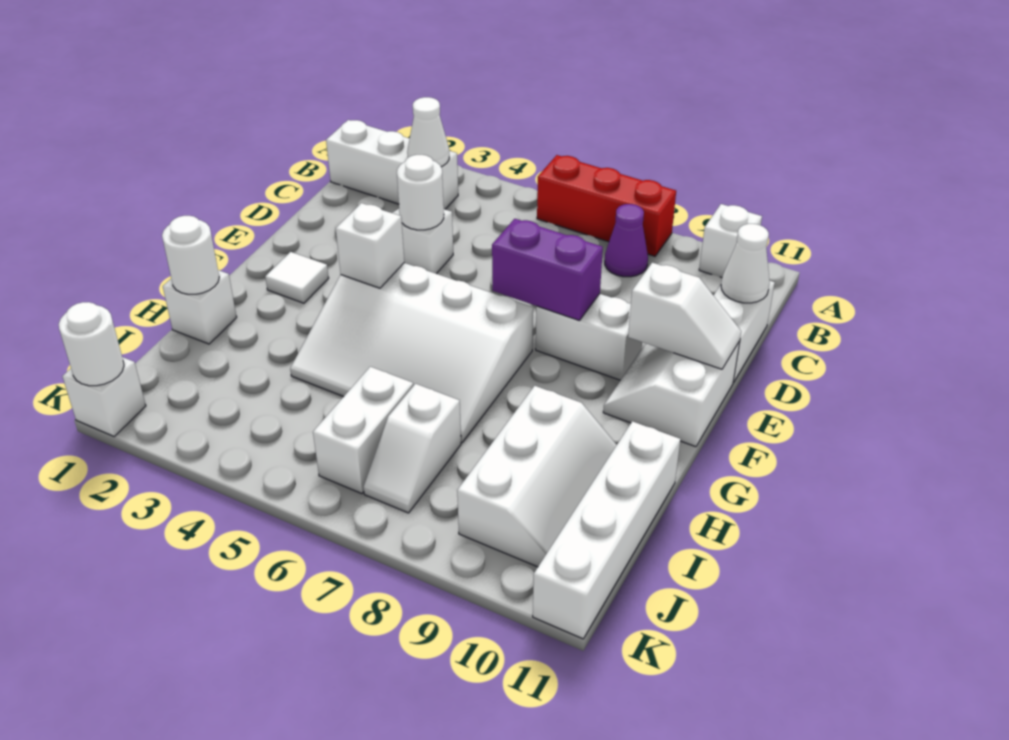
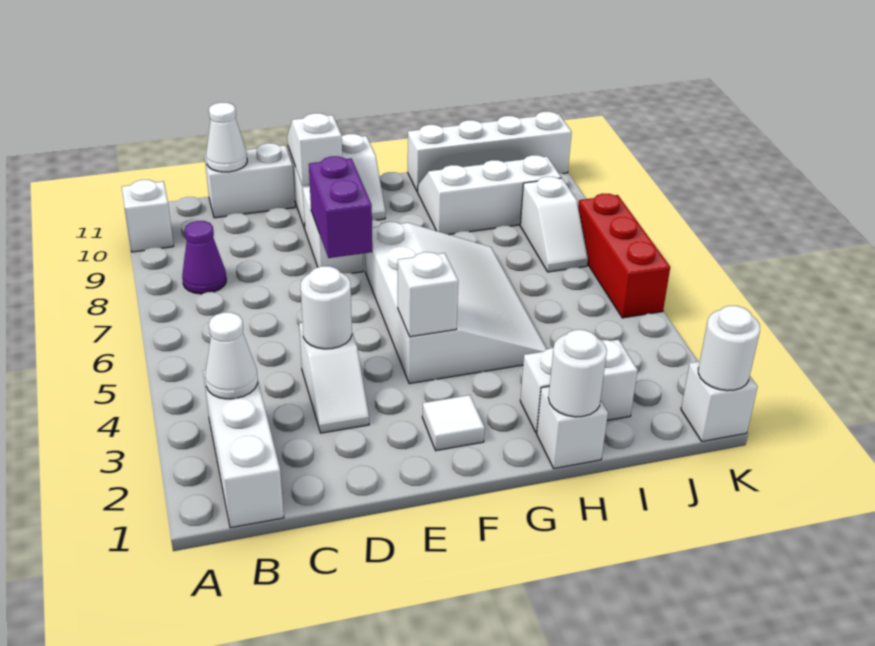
red brick A6:A8 level 1 -> red brick K5:K7 level 1
white brick I6:J6 level 1 -> white brick H2:I2 level 1
white slope I7:J7 level 1 top I -> white slope J7:J8 level 1 top 8

